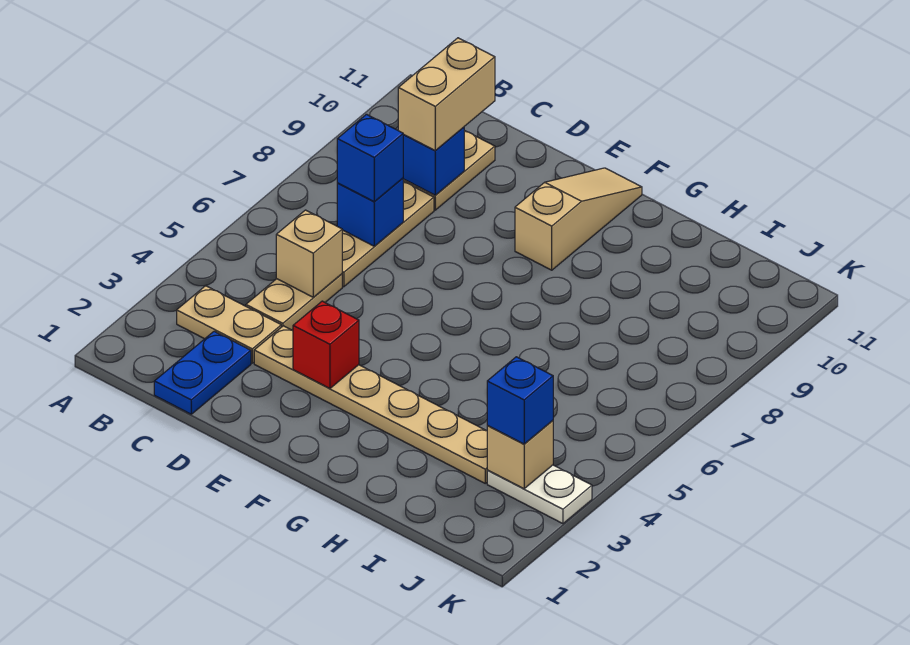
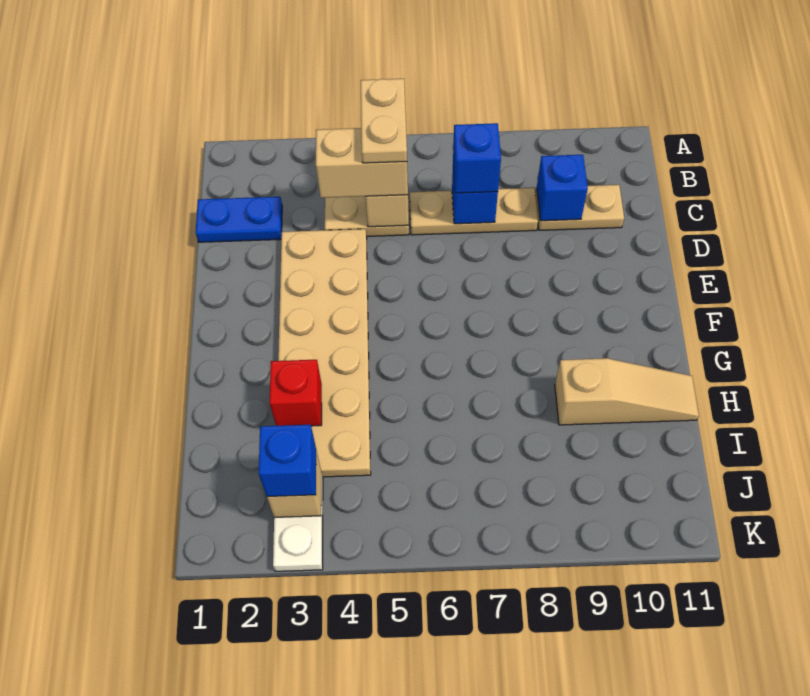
tan plate B3:C3 level 1 -> tan plate B5:C5 level 4
tan brick C9:C10 level 3 -> tan brick C4:C5 level 3
tan plate D3:I3 level 1 -> tan plate D3:I4 level 1
red brick E3 level 2 -> red brick H3 level 2
tan slope F9:F11 level 1 top 9 -> tan slope H9:H11 level 1 top 9

